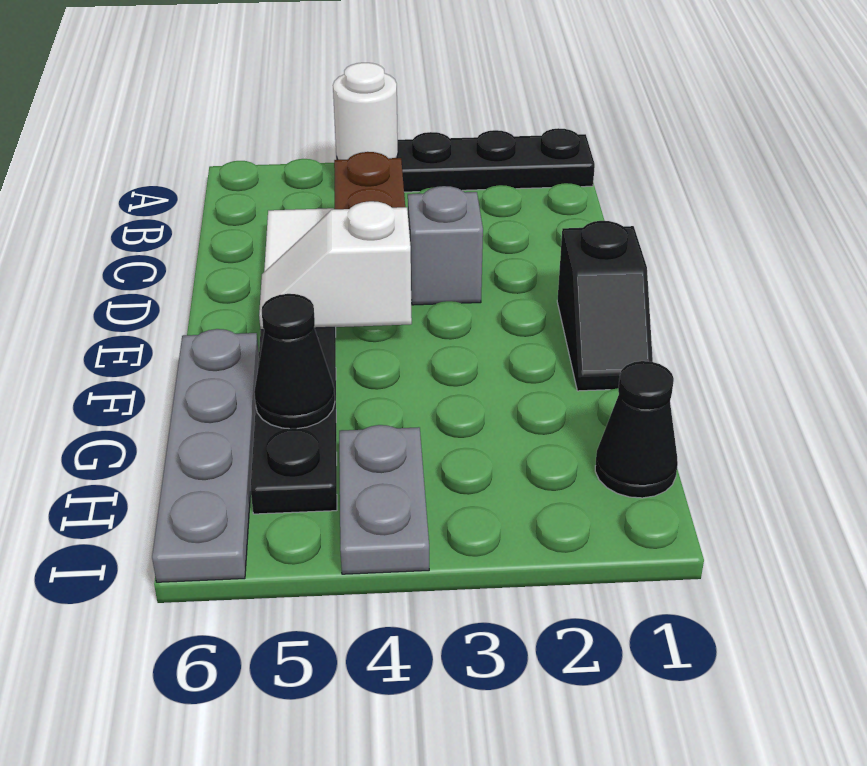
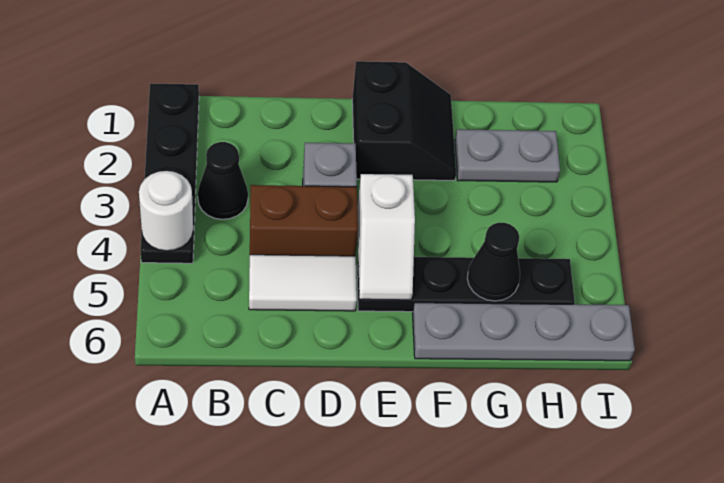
black slope E1:F1 level 1 top E -> black slope E1:F2 level 1 top E
black cone H1 level 1 -> black cone B3 level 1
grey plate H4:I4 level 1 -> grey plate G2:H2 level 1

